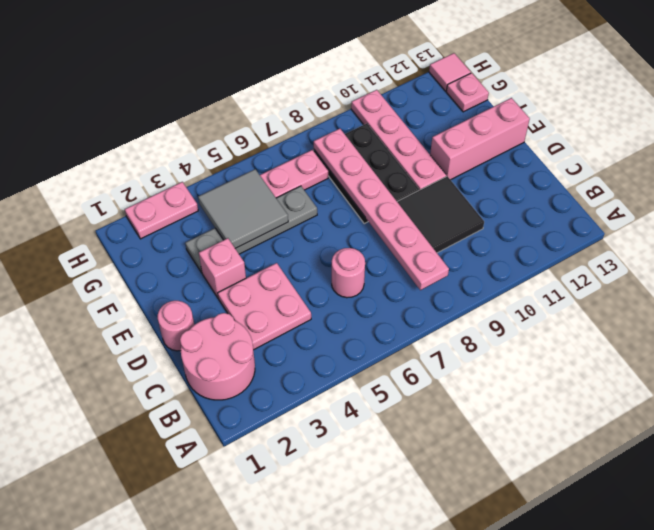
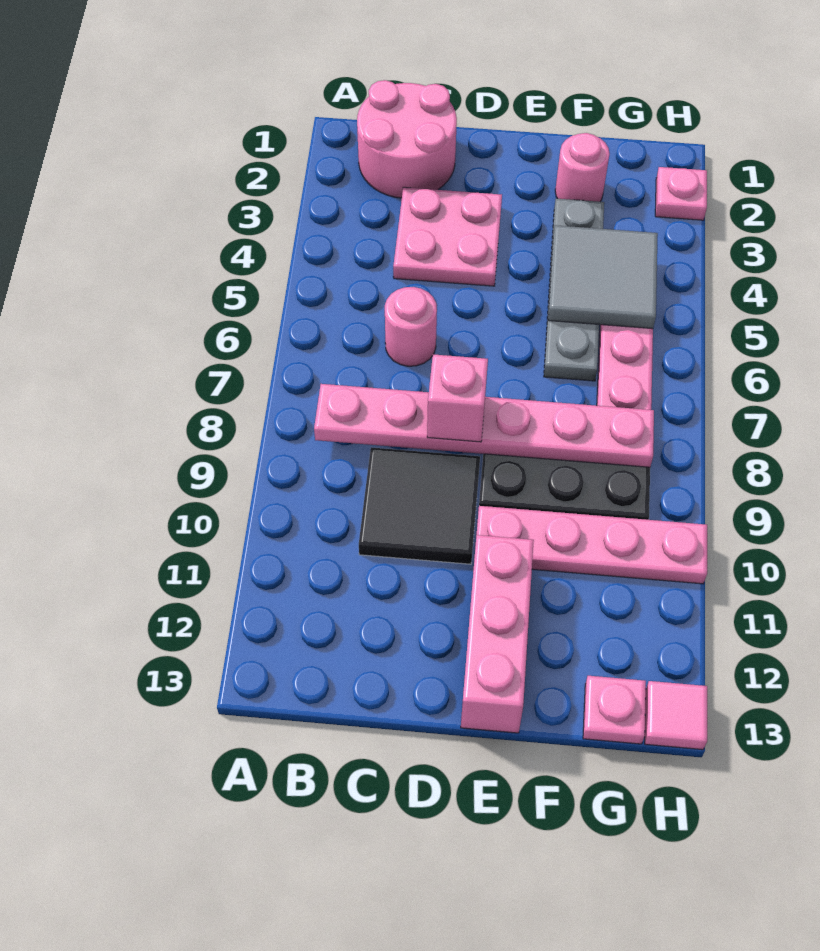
pink round brick D1 level 1 -> pink round brick F2 level 1
pink brick E3 level 1 -> pink brick D8 level 3
pink plate H2:H3 level 1 -> pink plate H2 level 1

